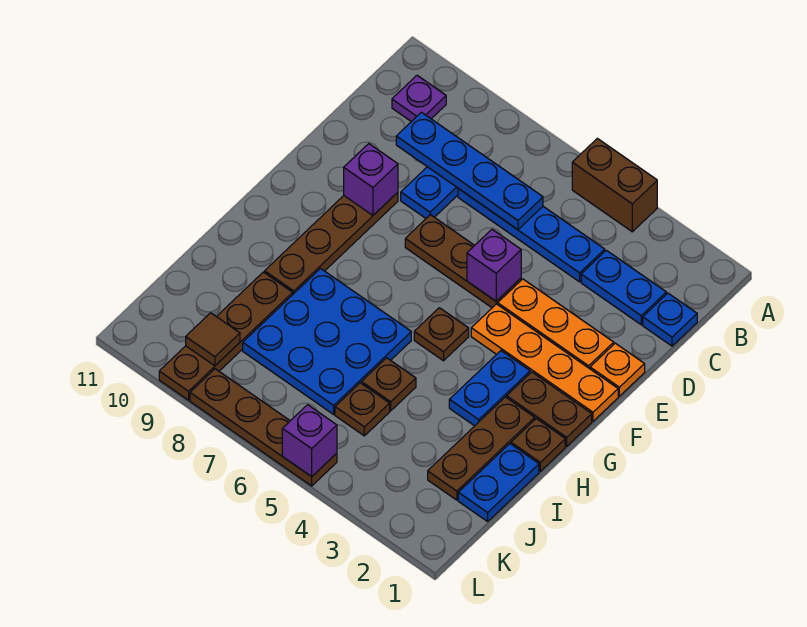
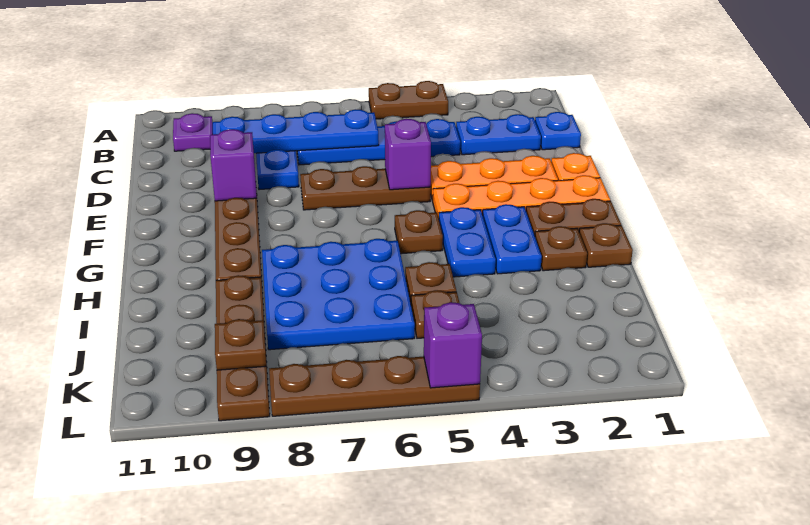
brown brick A4:A5 level 1 -> brown plate A4:A5 level 1
brown plate H2:J2 level 1 -> brown plate H2 level 1
blue plate I1:J1 level 1 -> blue plate G4:H4 level 1
brown tile K9 level 2 -> brown plate K9 level 2

